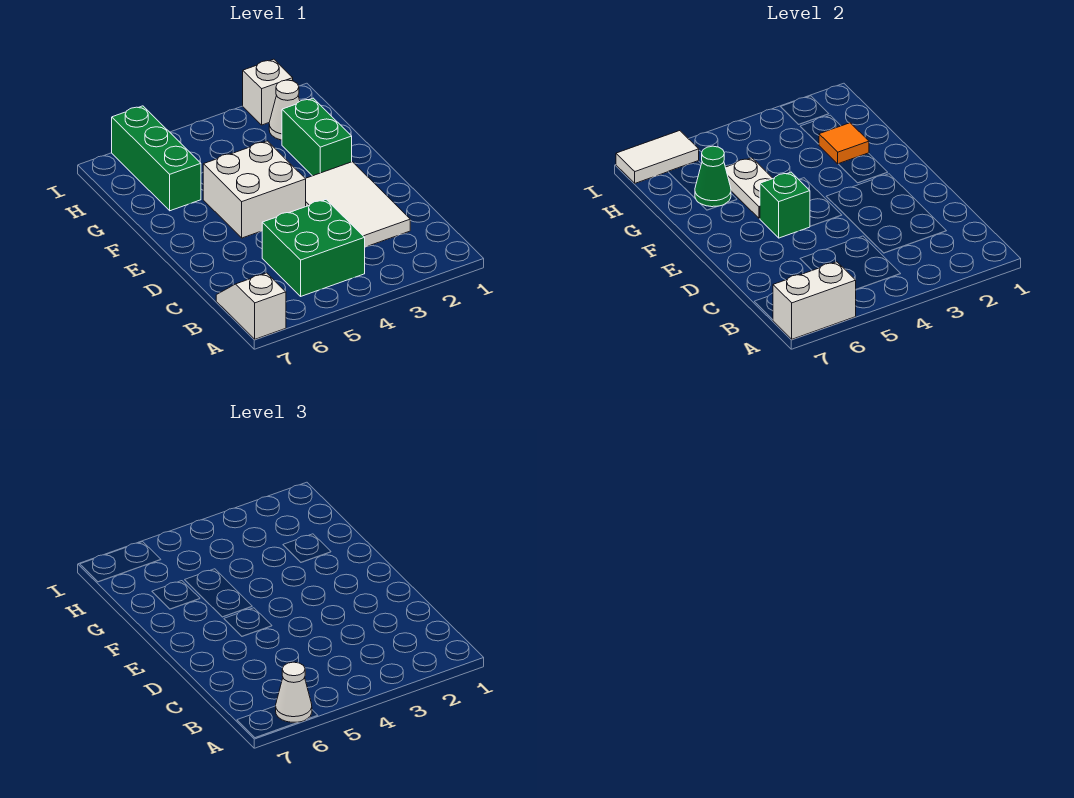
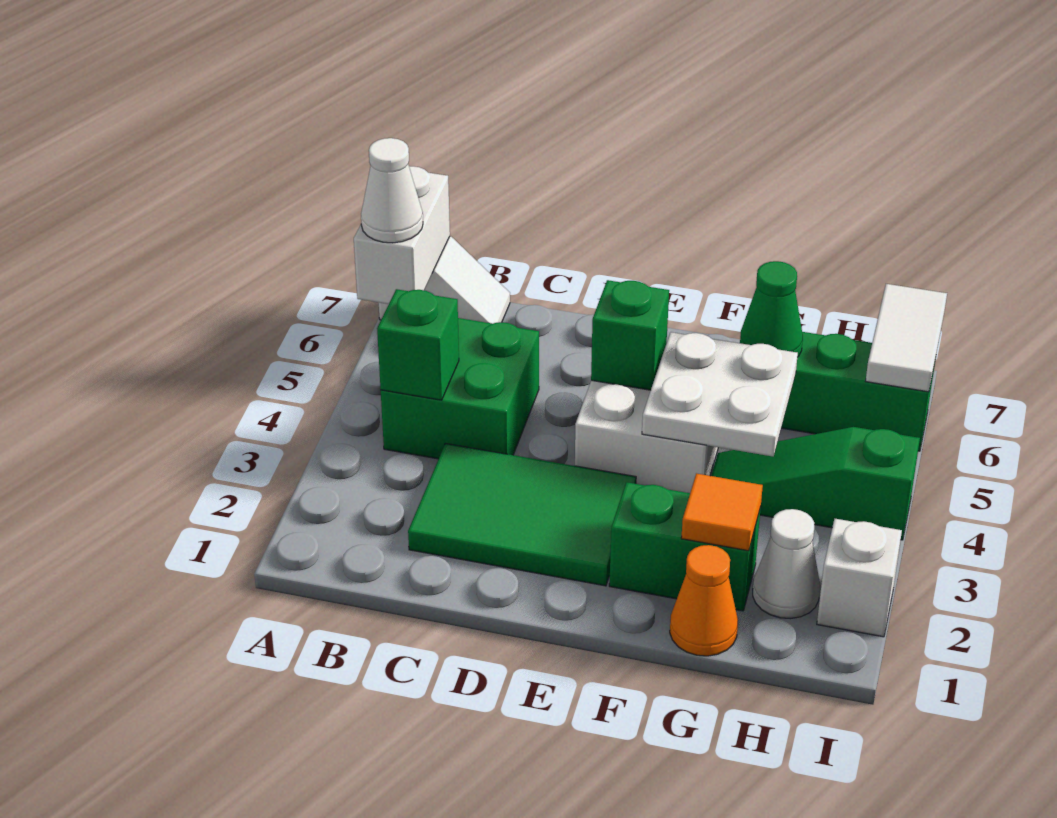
none -> green brick B4 level 2
white tile C2:E3 level 1 -> green tile C2:E3 level 1
white plate F5:G5 level 2 -> white plate F4:G5 level 2
none -> orange cone G1 level 1
none -> green slope G4:I4 level 1 top I

